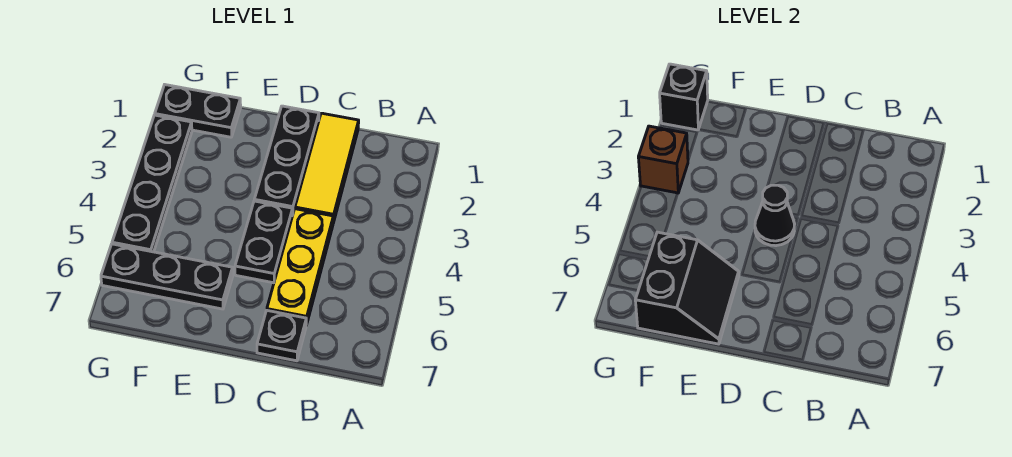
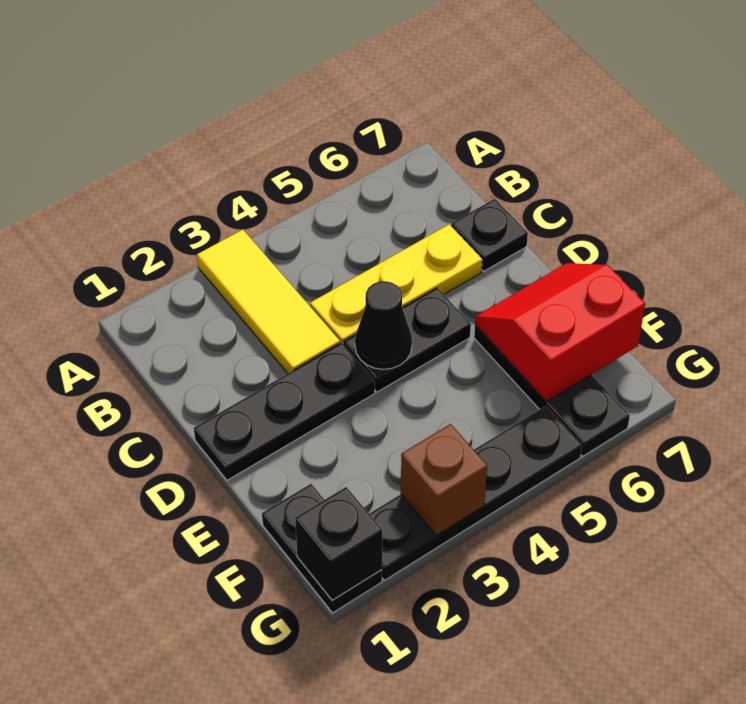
yellow tile C1:C3 level 1 -> yellow tile A3:C3 level 1
black slope E6:F7 level 2 top F -> red slope E6:F7 level 2 top F

